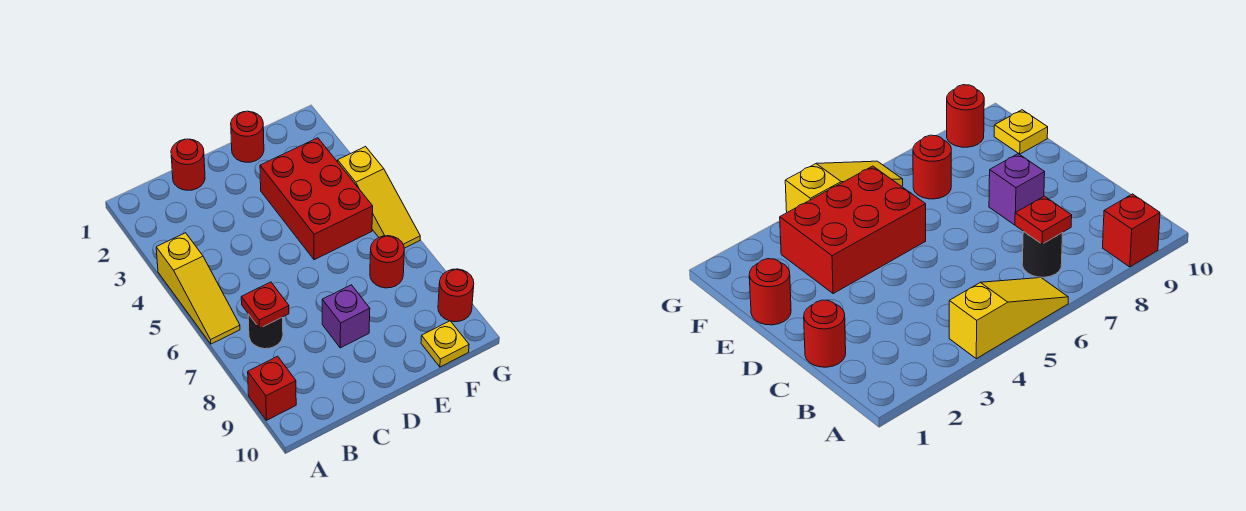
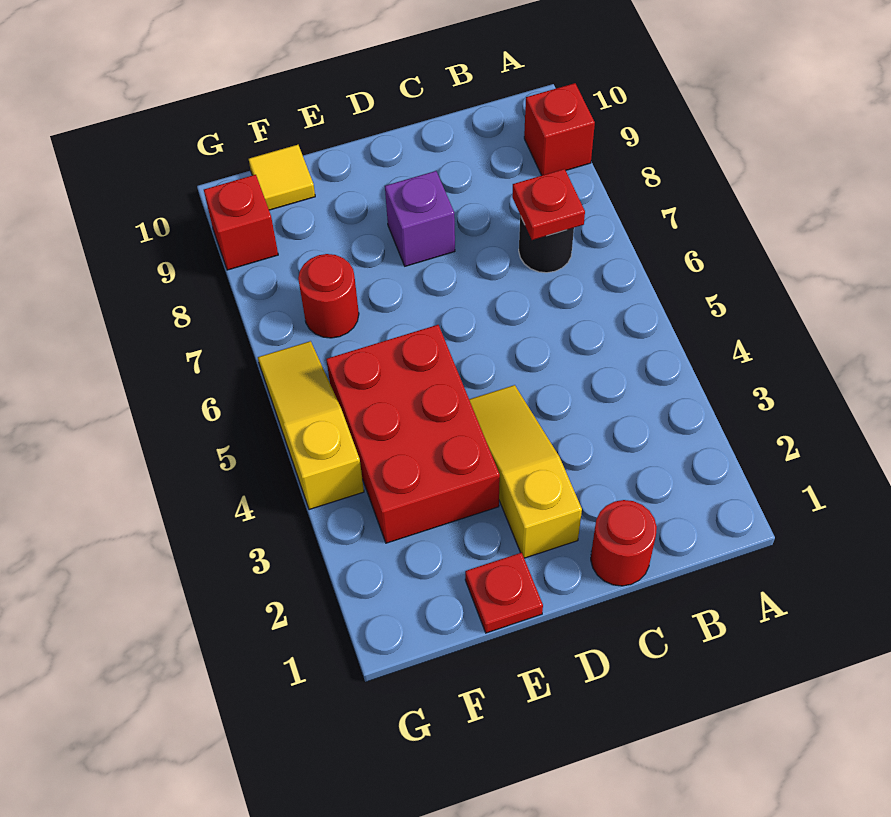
yellow slope A4:A6 level 1 top 4 -> yellow slope D2:D4 level 1 top 2
red round brick E1 level 1 -> red plate E1 level 1
yellow plate F10 level 1 -> yellow tile F10 level 1
red round brick G9 level 1 -> red brick G9 level 1

